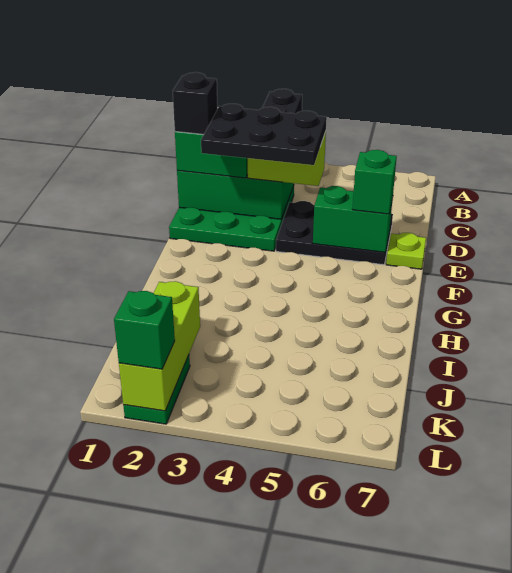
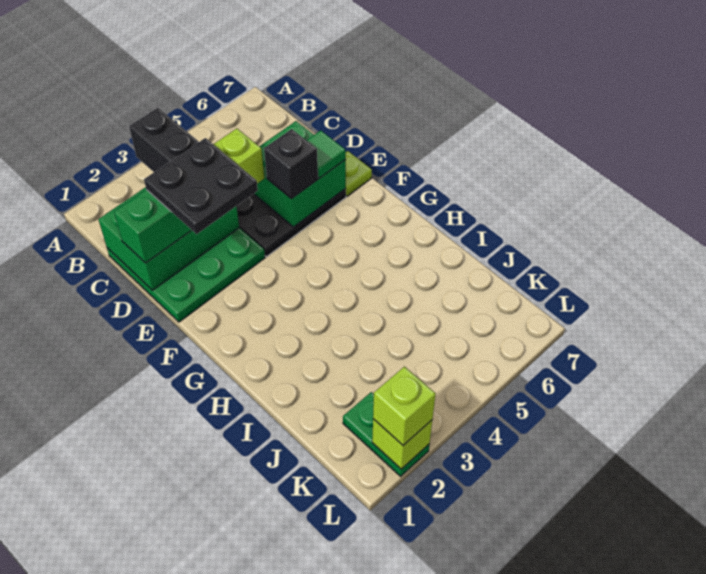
black brick D1 level 4 -> black brick E5 level 3
black plate D2:E4 level 4 -> black plate D2:E3 level 4
green brick E5:E6 level 2 -> green brick D5:E6 level 2
green brick E6 level 3 -> green tile E6 level 3
lime brick J2:L2 level 2 -> lime brick L2 level 2
green brick L2 level 3 -> lime brick L2 level 3

